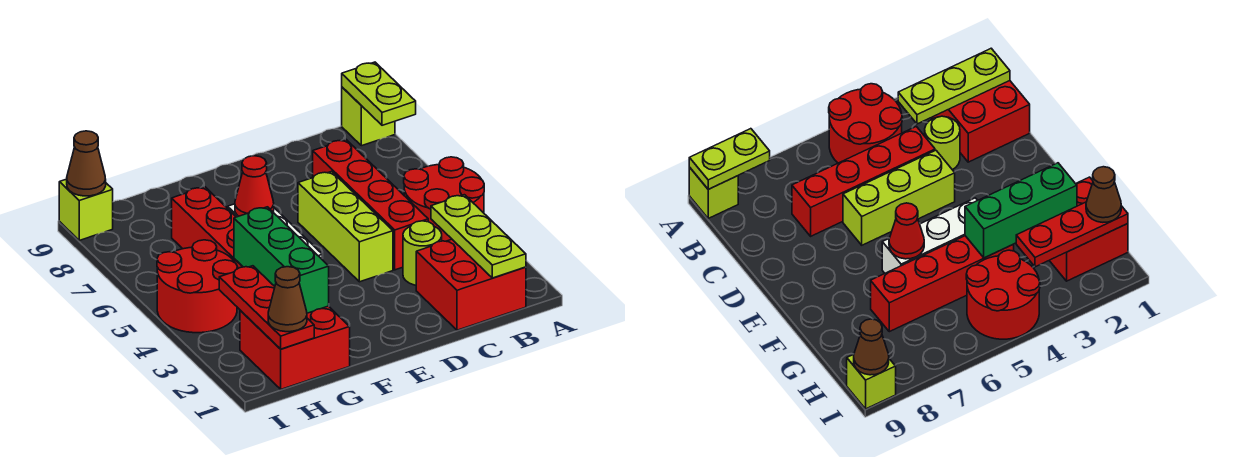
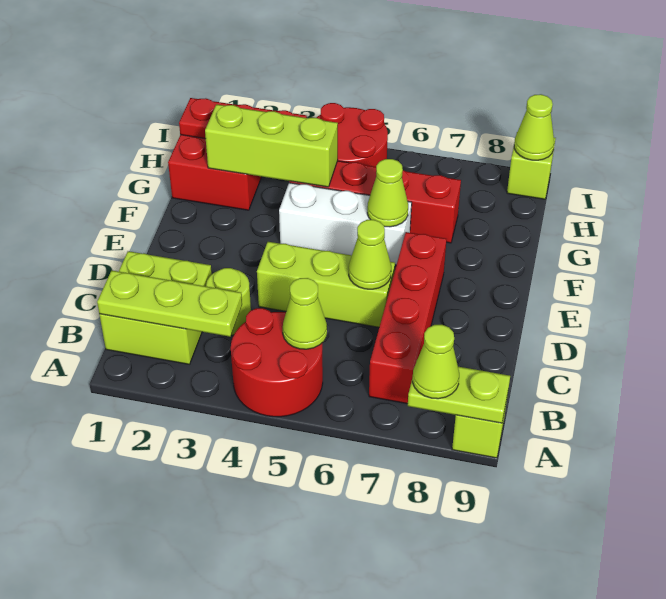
none -> lime cone A8 level 3
red brick B1:C2 level 1 -> lime brick B1:C2 level 1
none -> lime cone B5 level 2
red brick C4:C7 level 1 -> red brick B7:E7 level 1
none -> lime cone D6 level 2
red cone F6 level 2 -> lime cone F6 level 2
green brick G2:G4 level 2 -> lime brick G2:G4 level 2
brown cone H1 level 3 -> none
brown cone I9 level 2 -> lime cone I9 level 2

